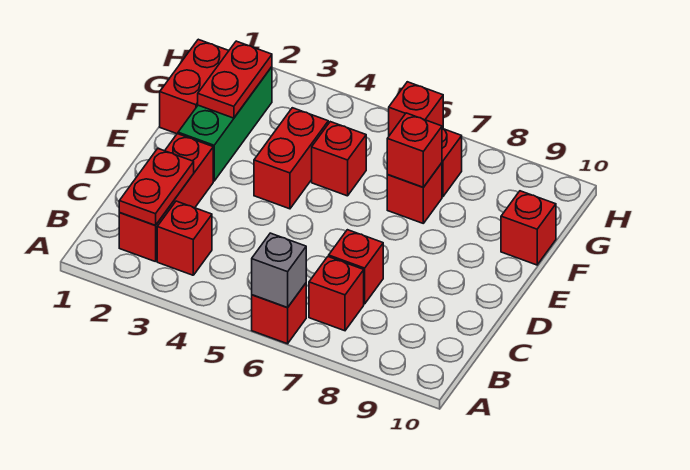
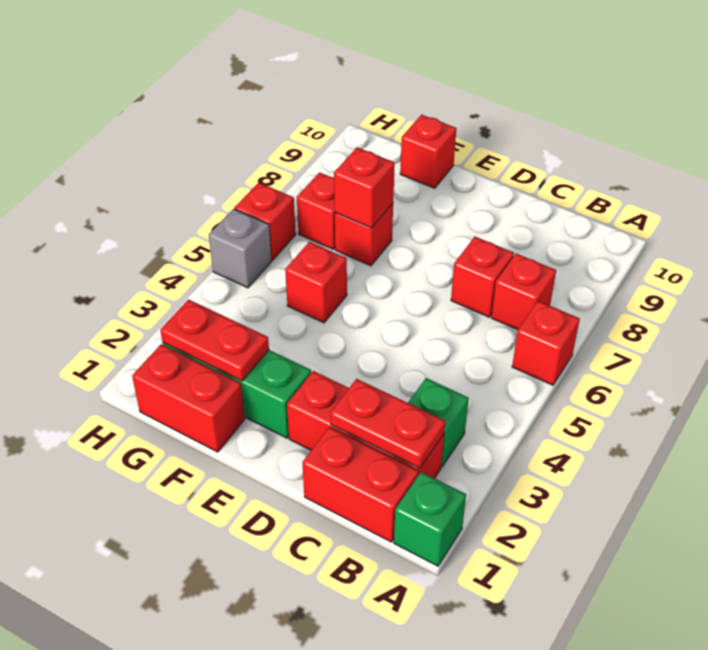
none -> green brick A1 level 1
grey brick A6 level 2 -> grey brick H5 level 1
red brick B3 level 1 -> green brick B3 level 1
red brick E4:F4 level 1 -> red brick B1:C1 level 1

